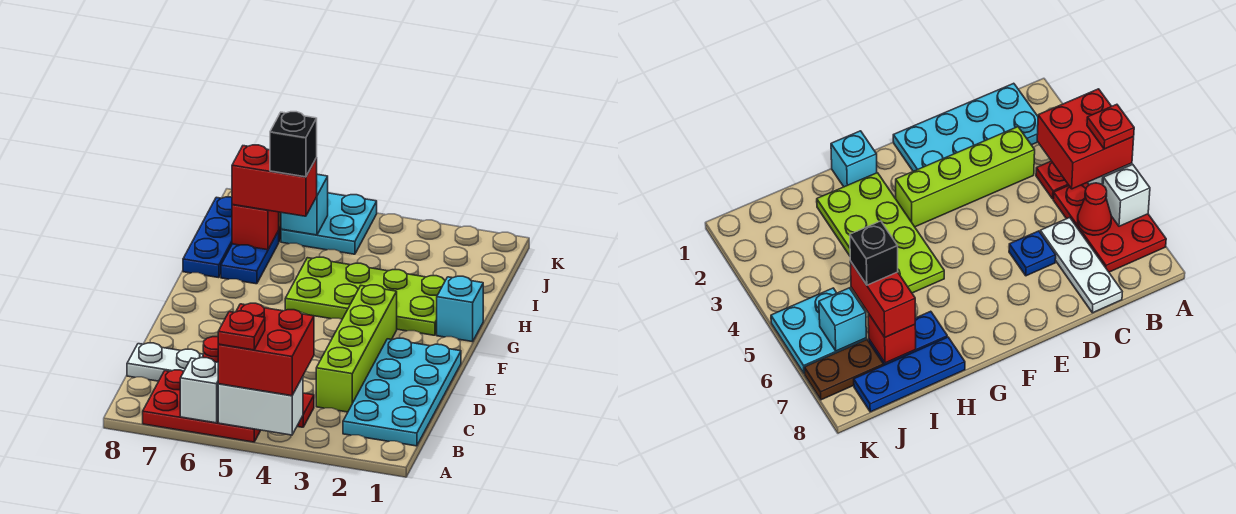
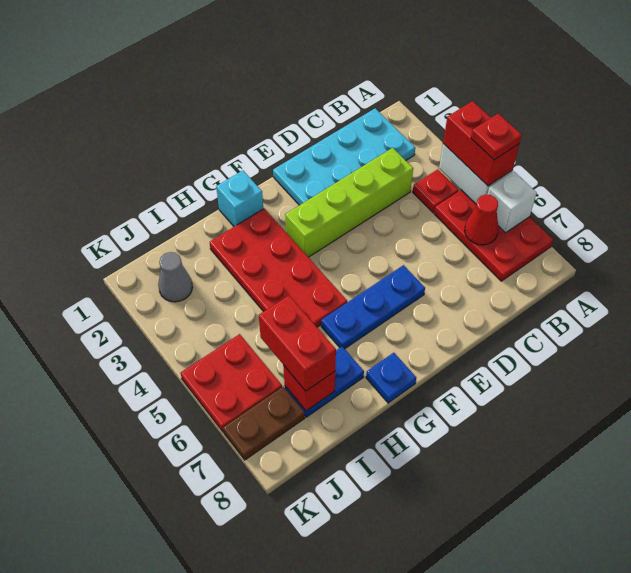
red brick A4:B5 level 3 -> red brick A4:A5 level 3
white plate C6:C8 level 1 -> none
blue plate D6 level 1 -> blue plate G8 level 1
lime plate G2:H5 level 1 -> red plate G2:H5 level 1
blue plate H8:J8 level 1 -> blue plate E6:G6 level 1
black brick I6 level 4 -> none
none -> grey cone J2 level 1
cyan plate J5:K6 level 1 -> red plate J5:K6 level 1
cyan brick J6 level 2 -> none

